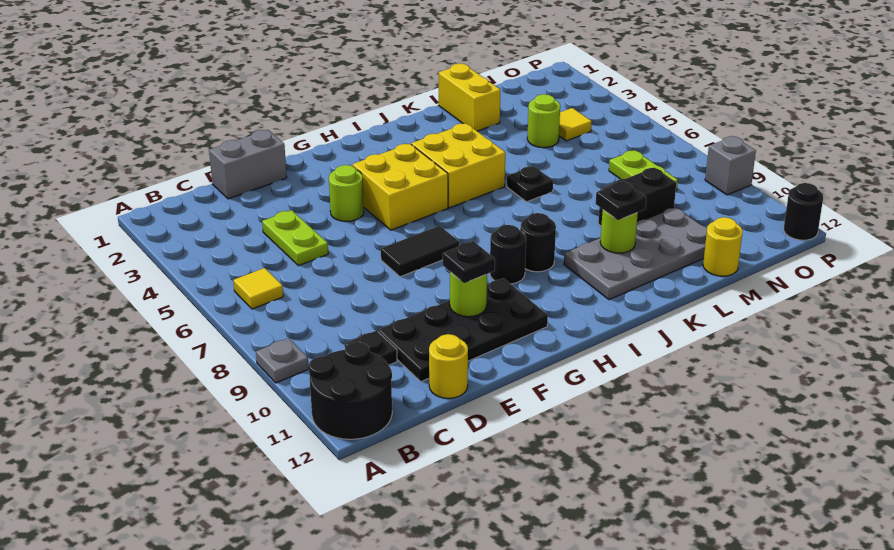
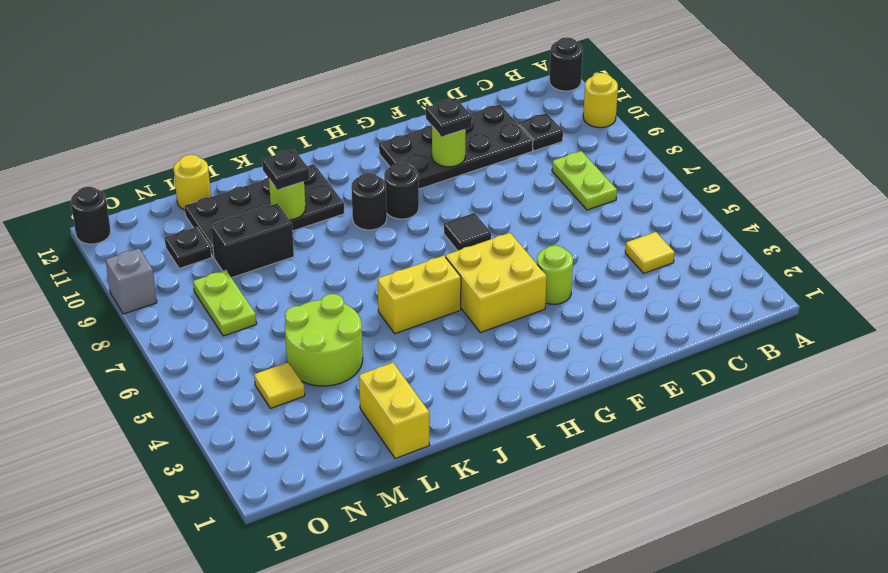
grey plate A9 level 1 -> none
black round brick A11:B12 level 1 -> black round brick A12 level 1
yellow tile B6 level 1 -> yellow tile C4 level 1
grey brick D1:E1 level 1 -> none
lime plate D4:D5 level 1 -> lime plate C7:C8 level 1
yellow round brick D12 level 1 -> yellow round brick A10 level 1
black tile F7:G7 level 1 -> black tile G7 level 1
yellow brick I4:J5 level 1 -> yellow brick I5:J5 level 1
grey plate J10:M11 level 1 -> black plate J10:M11 level 1
black plate K6 level 1 -> black plate N10 level 1
lime round brick M4 level 1 -> lime round brick L4:M5 level 1

